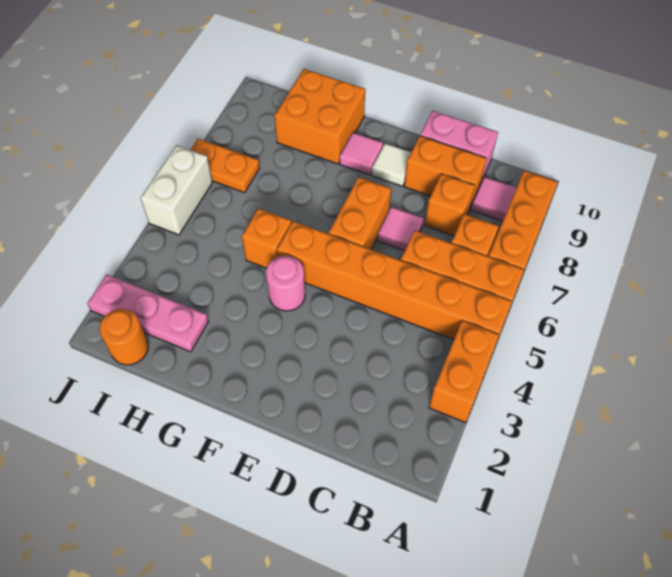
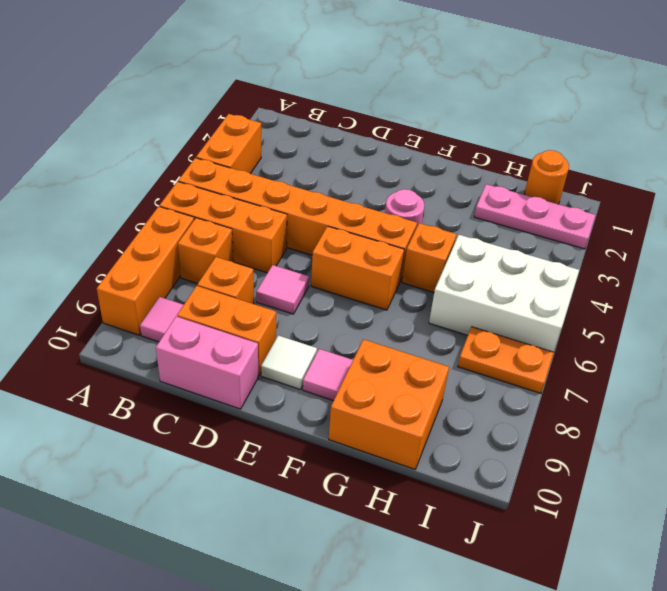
orange brick E6:E7 level 1 -> orange brick E6:F6 level 1
white brick J5:J6 level 1 -> white brick H5:J6 level 1

